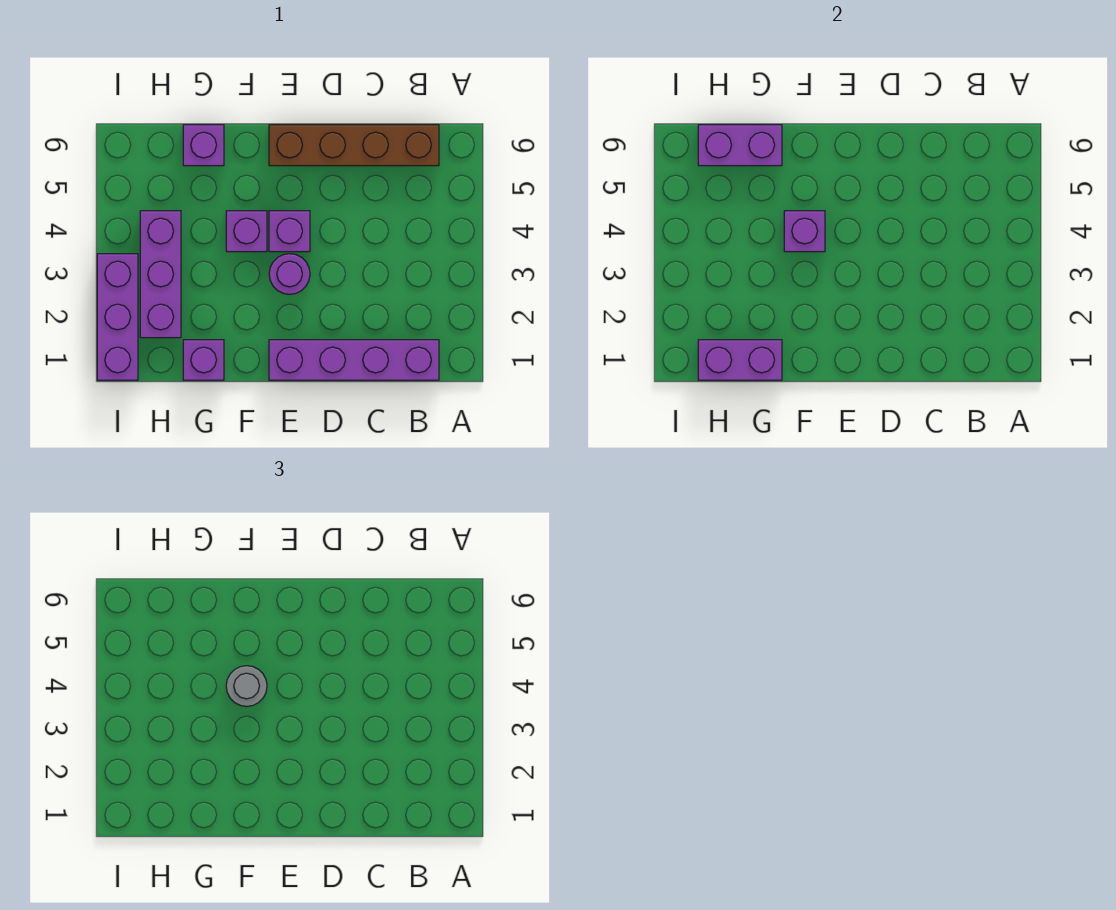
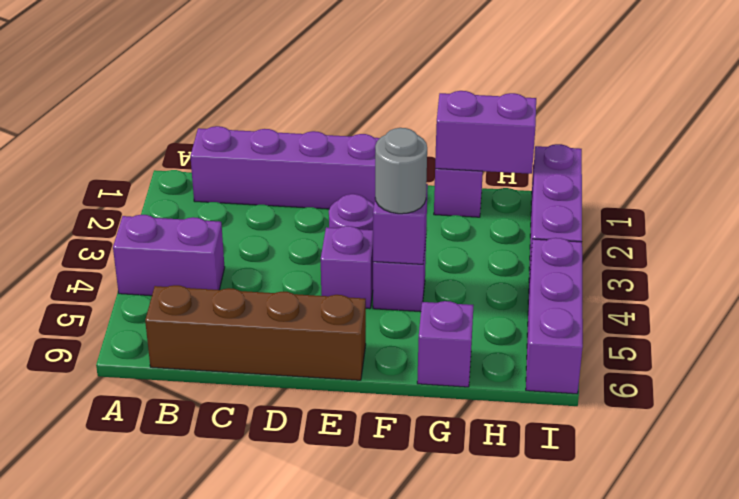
purple brick G6:H6 level 2 -> purple brick A4:B4 level 1
purple brick H2:H4 level 1 -> purple brick I4:I6 level 1

